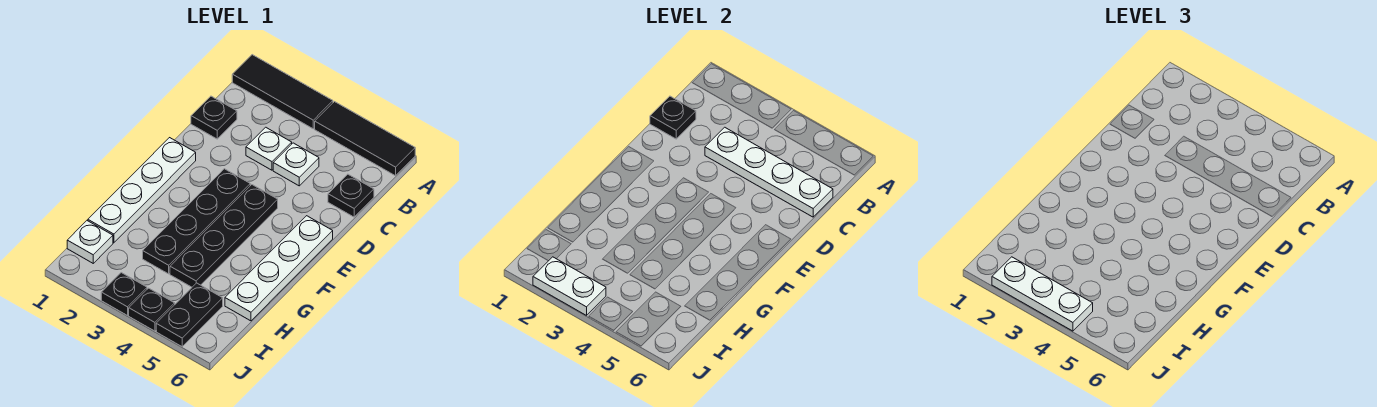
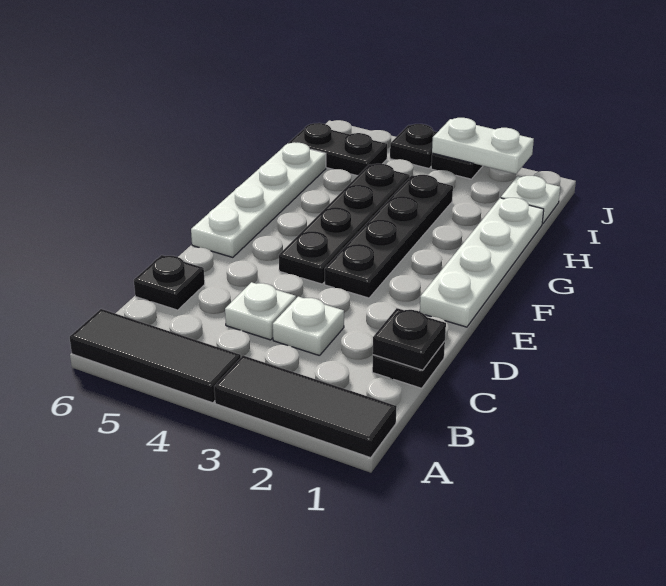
white plate C3:C6 level 2 -> none
black plate I5:J5 level 1 -> black plate I5:I6 level 1
white plate J2:J4 level 3 -> none

